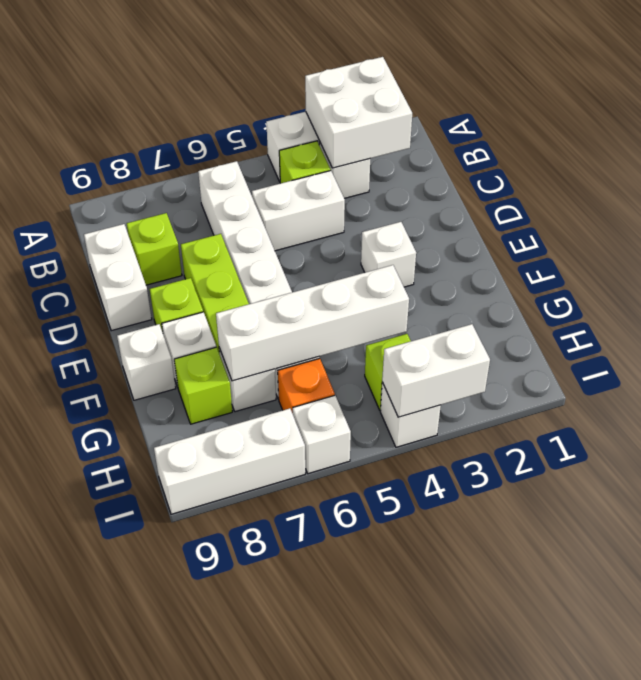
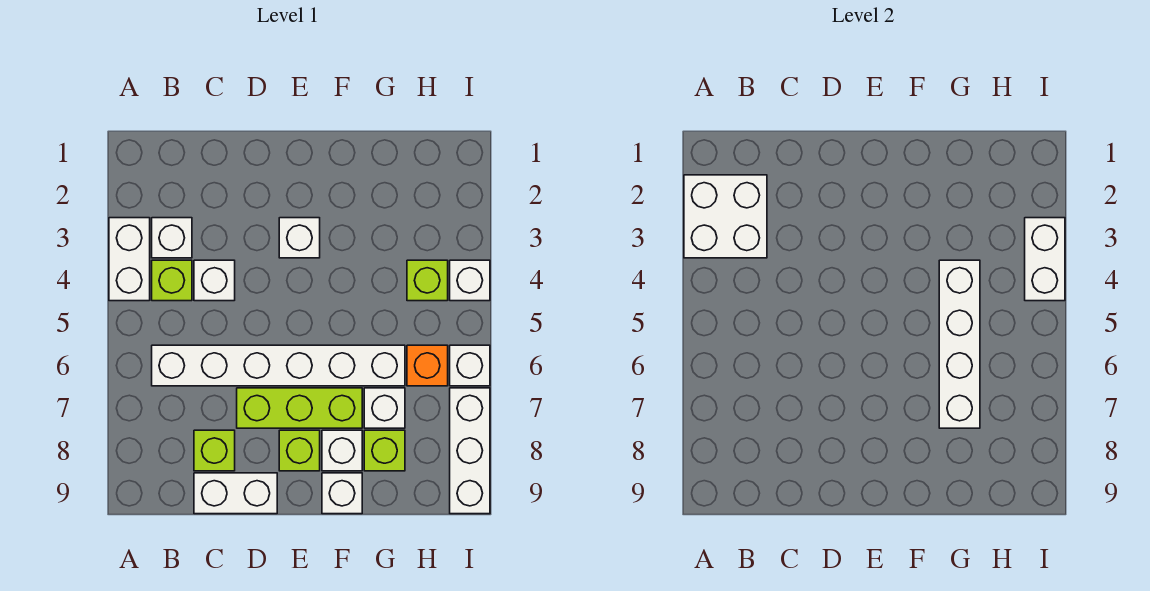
white brick C4:C5 level 1 -> white brick C4 level 1

